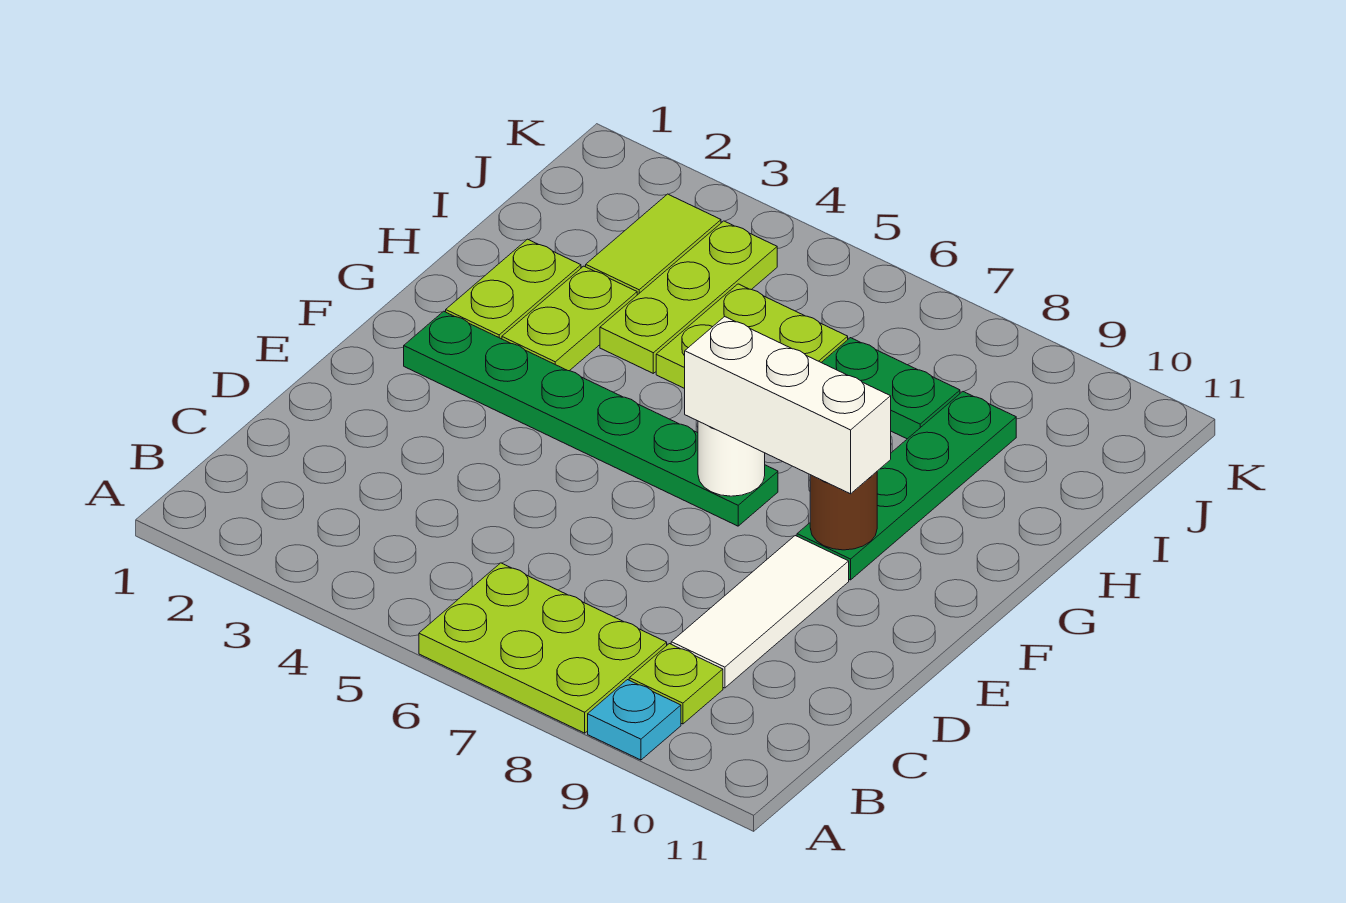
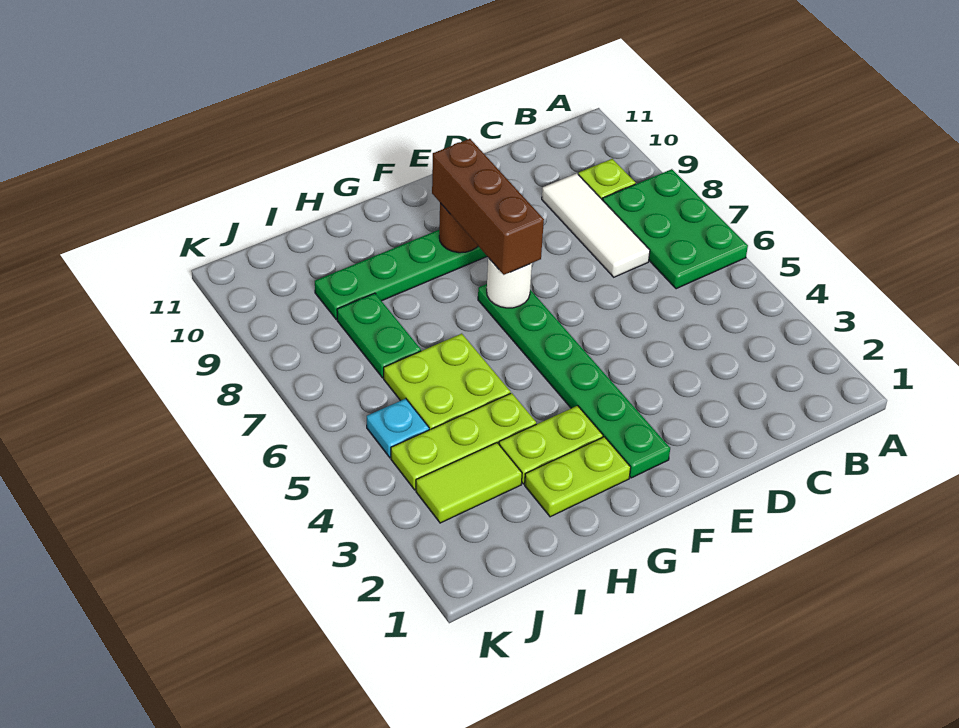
lime plate A6:B8 level 1 -> green plate A6:B8 level 1
cyan plate A9 level 1 -> cyan plate J5 level 1
white tile C9:E9 level 1 -> white tile C7:C9 level 1
white brick F7:F9 level 3 -> brown brick F7:F9 level 3

